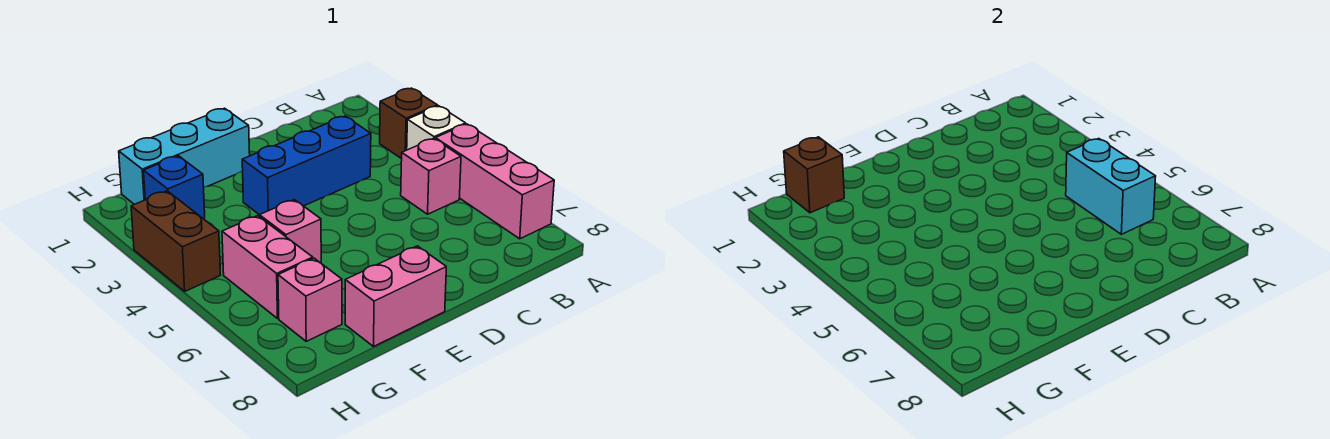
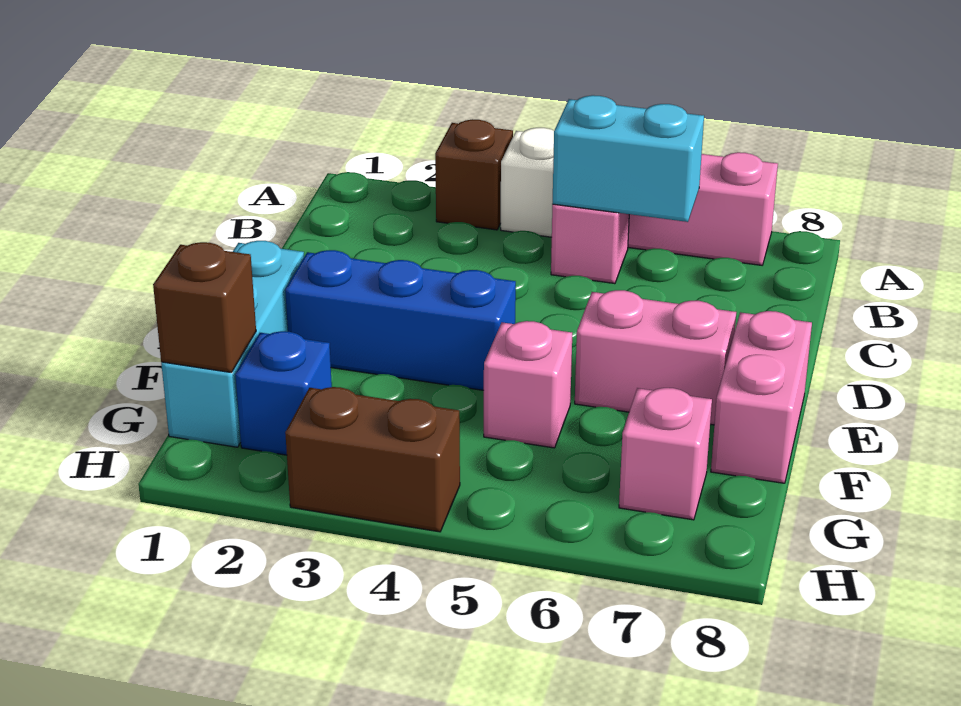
blue brick C3:E3 level 1 -> blue brick E2:E4 level 1
pink brick G5:G6 level 1 -> pink brick E6:E7 level 1

